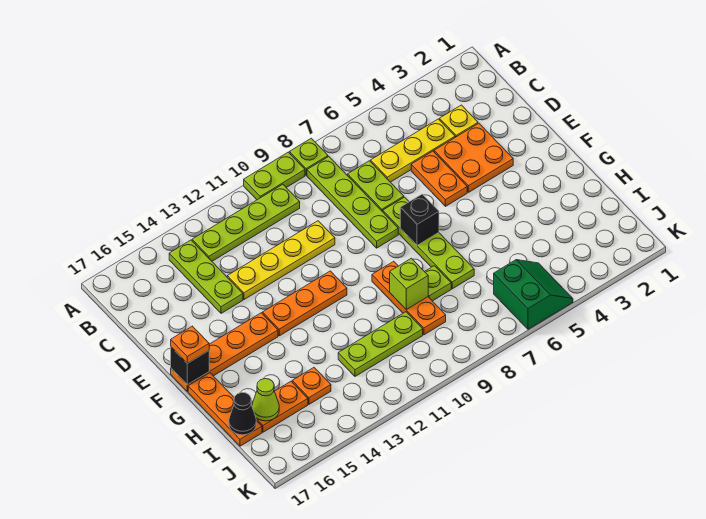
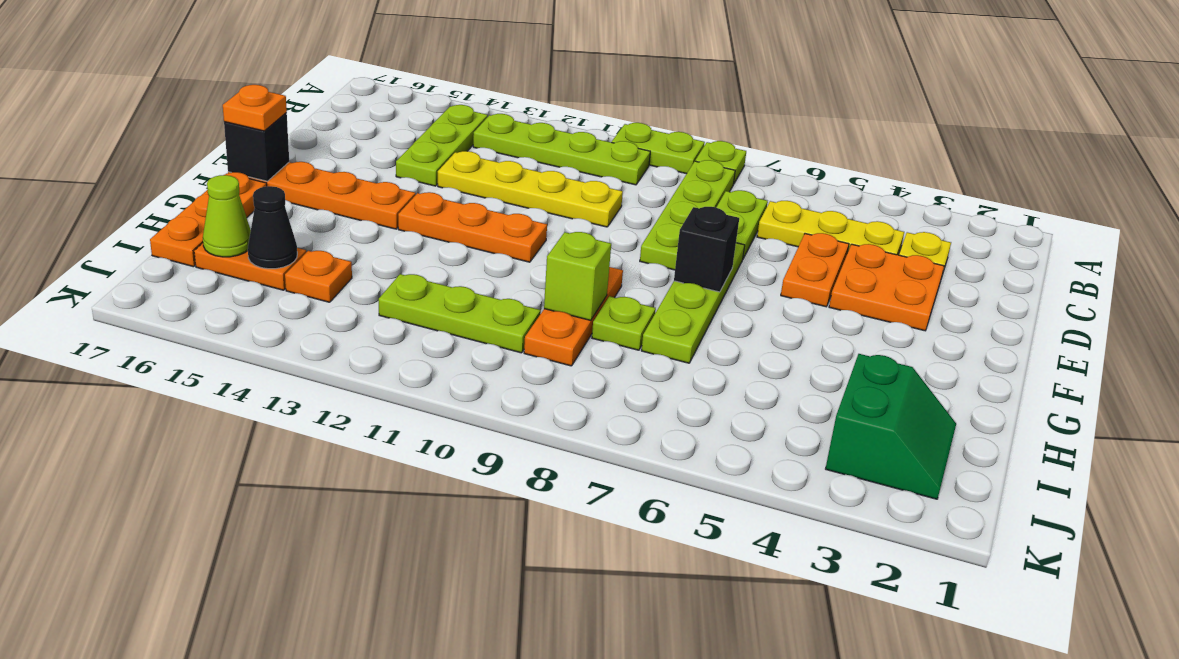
black cone I17 level 2 -> black cone I15 level 2
green slope J5:K6 level 1 top 6 -> green slope I2:J3 level 1 top 3

